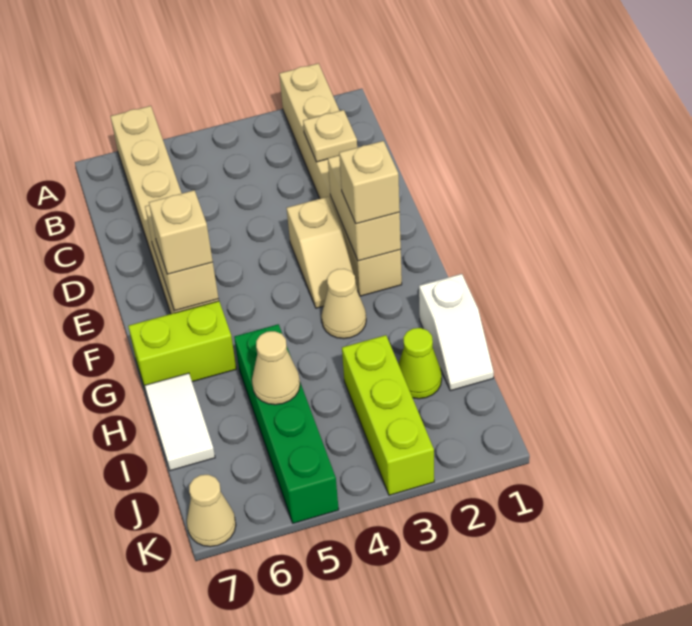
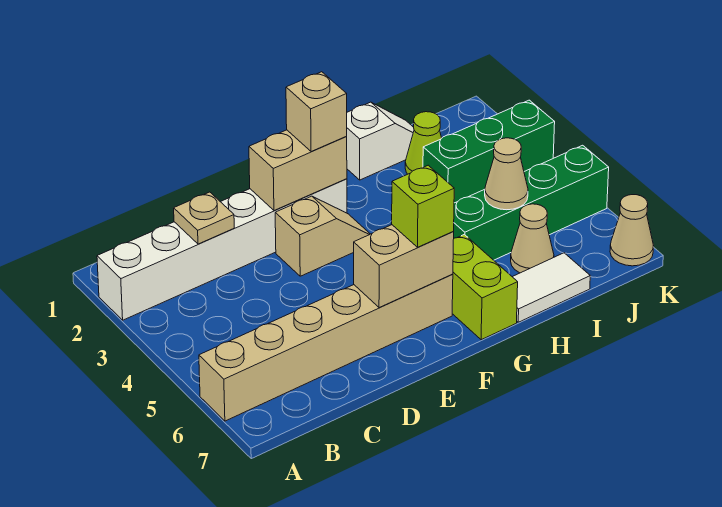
tan brick A2:F2 level 1 -> white brick A2:F2 level 1
tan brick F6 level 3 -> lime brick F6 level 3
tan cone G3 level 1 -> tan cone I6 level 1
lime brick I3:K3 level 1 -> green brick I3:K3 level 1

